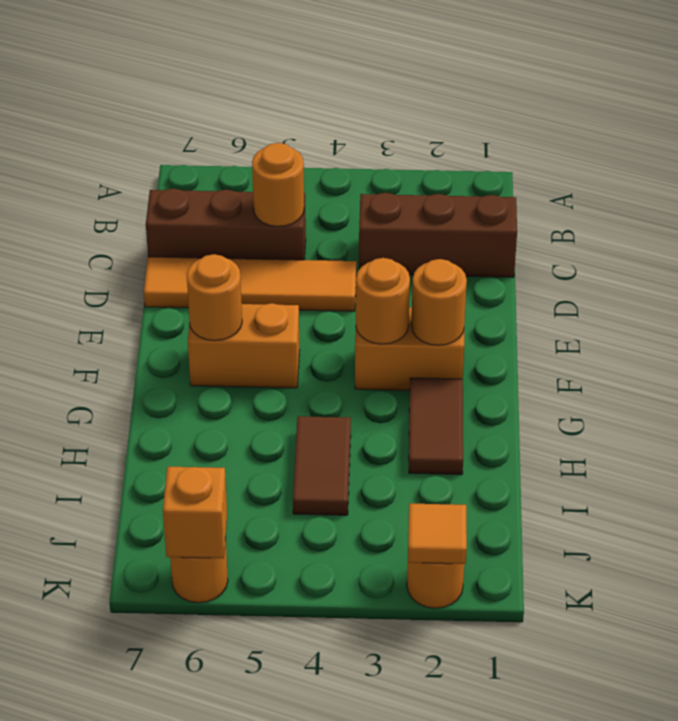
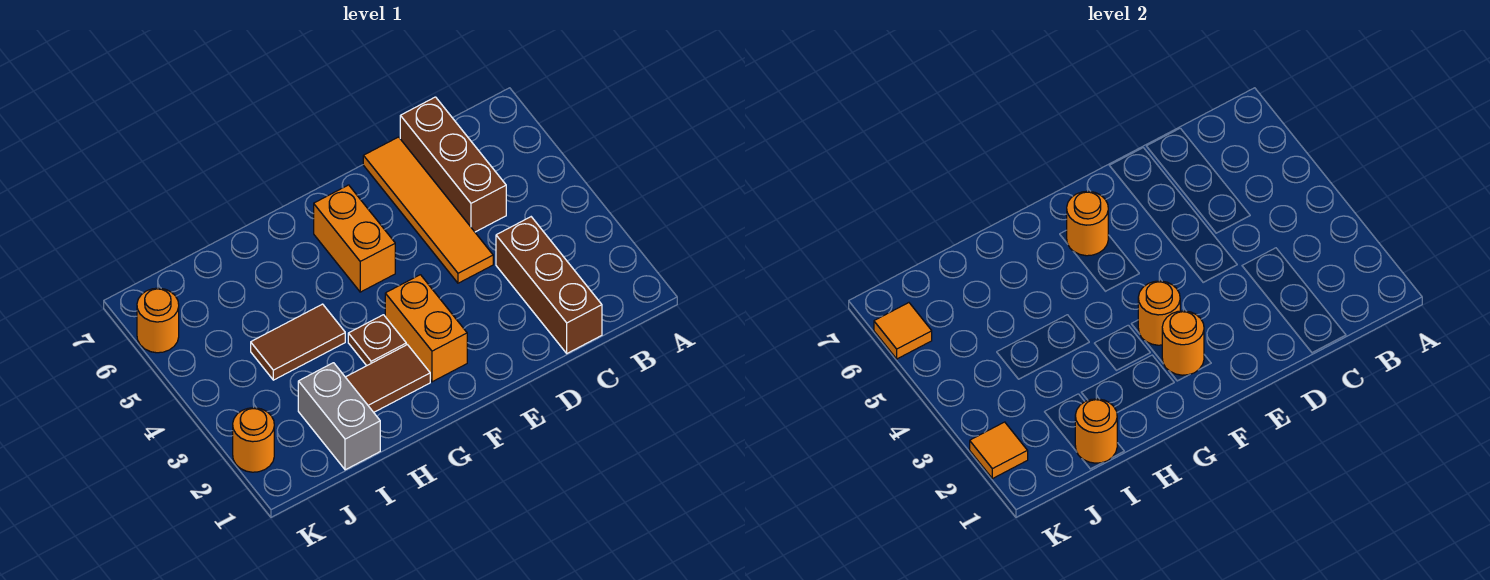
orange round brick C5 level 2 -> orange round brick I1 level 2
none -> brown plate G3 level 1
none -> grey brick I1:I2 level 1
orange brick K6 level 2 -> orange tile K6 level 2

